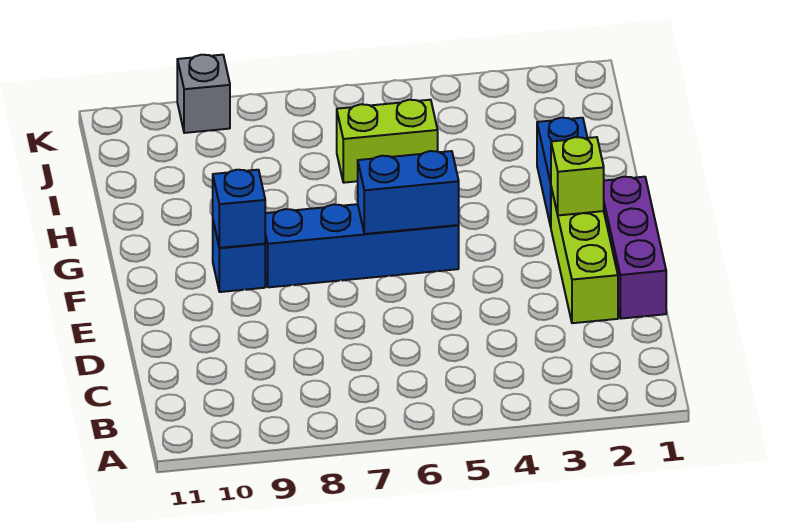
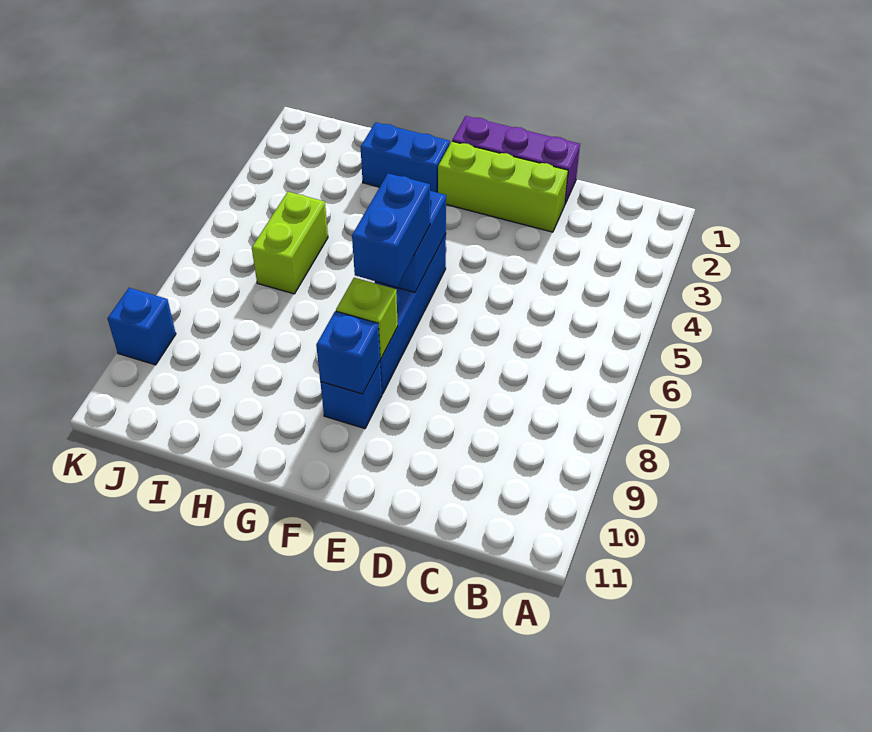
lime brick F2 level 2 -> lime brick F8 level 2
none -> blue brick F6:F7 level 3
grey brick K9 level 1 -> blue brick K9 level 1

